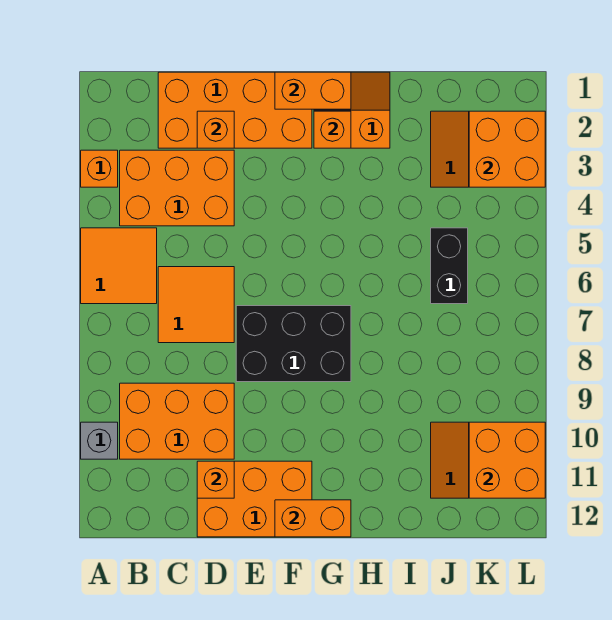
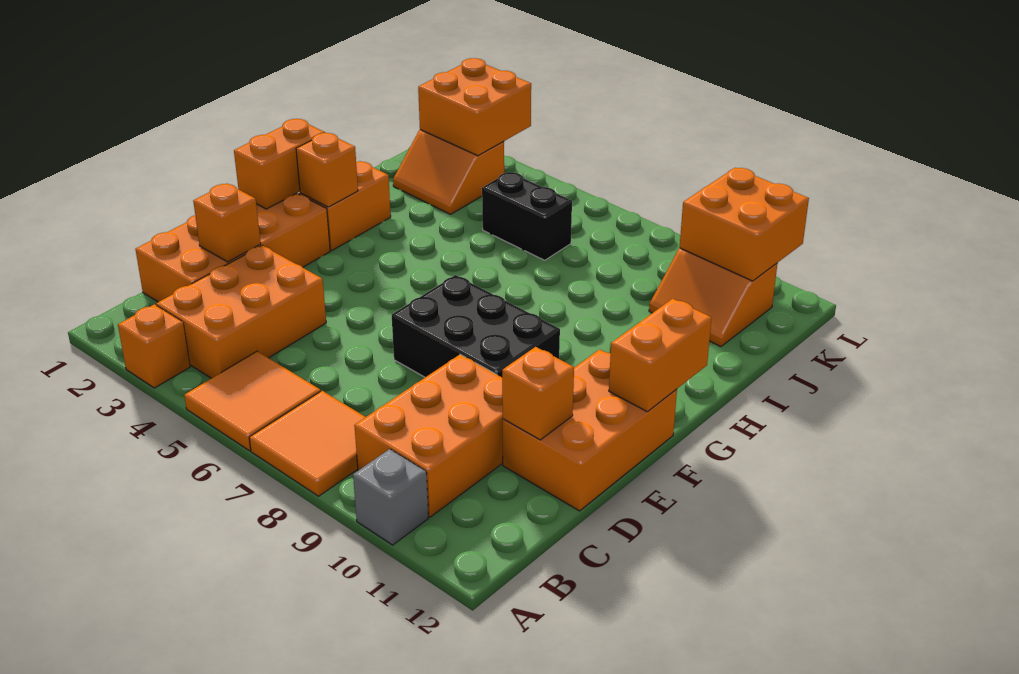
orange tile C6:D7 level 1 -> orange tile A7:B8 level 1
black brick E7:G8 level 1 -> black brick E7:F9 level 1

